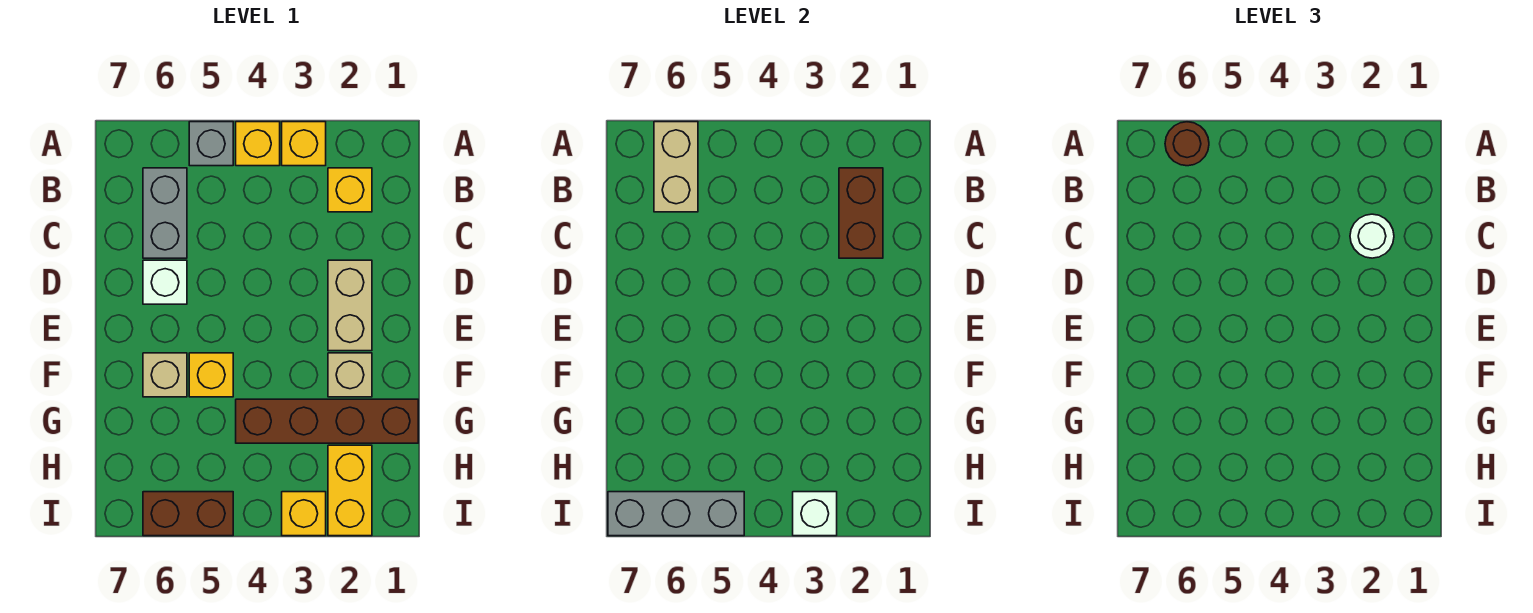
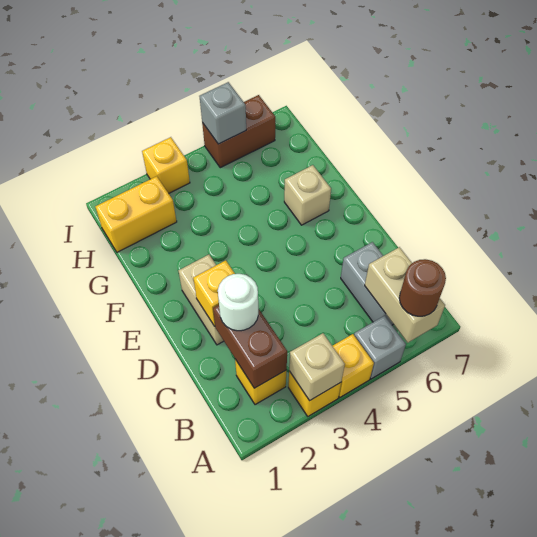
white brick D6 level 1 -> none
tan brick F2 level 1 -> tan brick A3 level 2
yellow brick F5 level 1 -> yellow brick D2 level 2
brown brick G1:G4 level 1 -> none
yellow brick H2:I2 level 1 -> yellow brick H1:H2 level 1
white brick I3 level 2 -> none
grey brick I5:I7 level 2 -> grey brick I5 level 2

